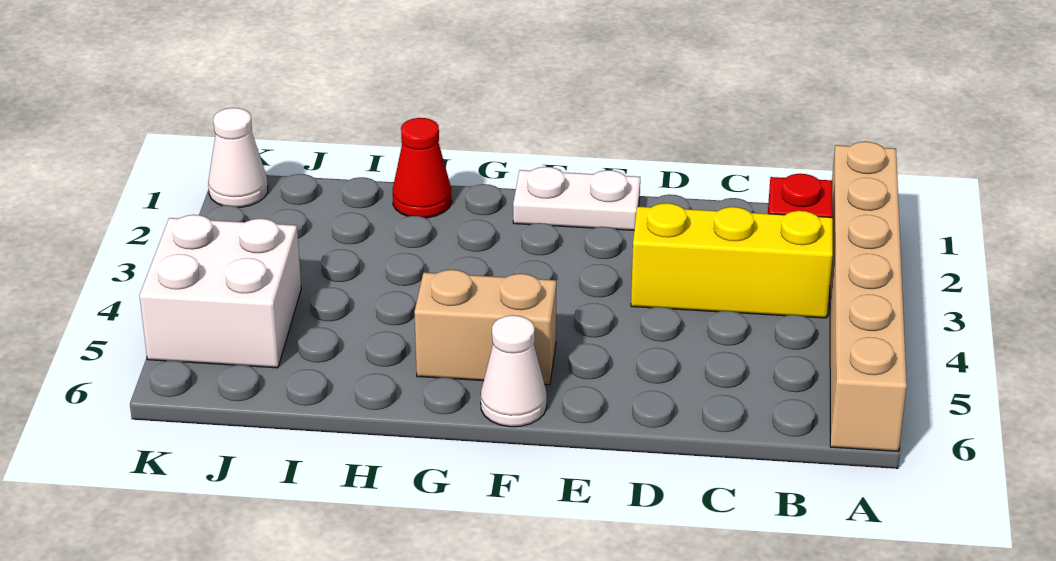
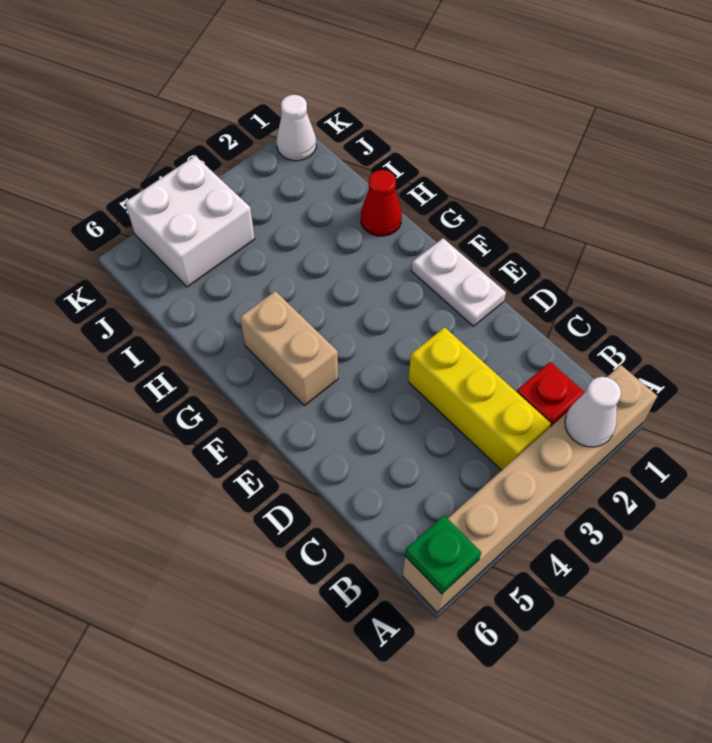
none -> green plate A6 level 2
white cone F6 level 1 -> white cone A2 level 2

